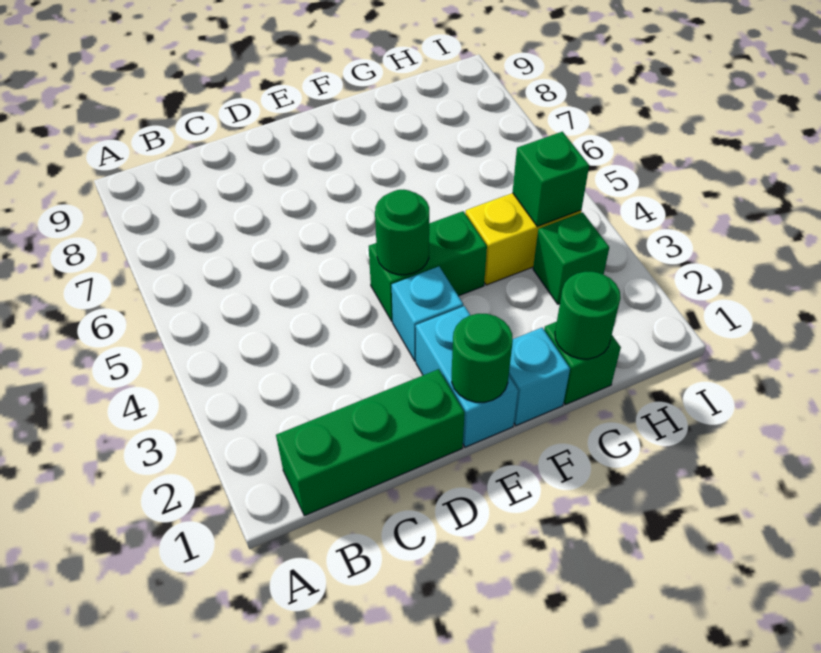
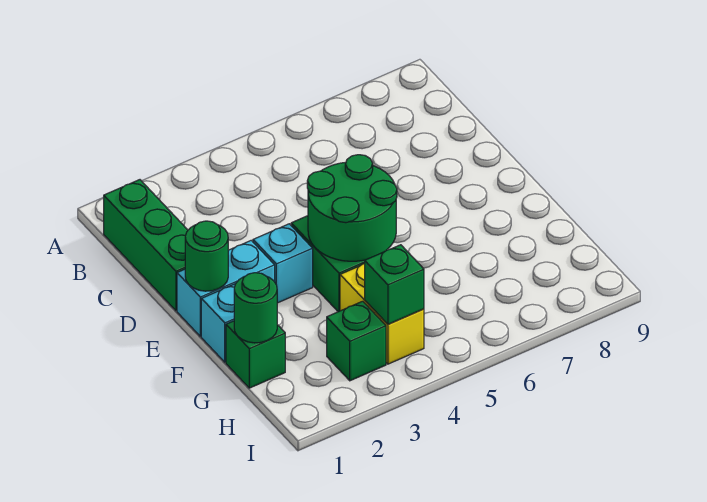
green round brick E4 level 2 -> green round brick E4:F5 level 2

